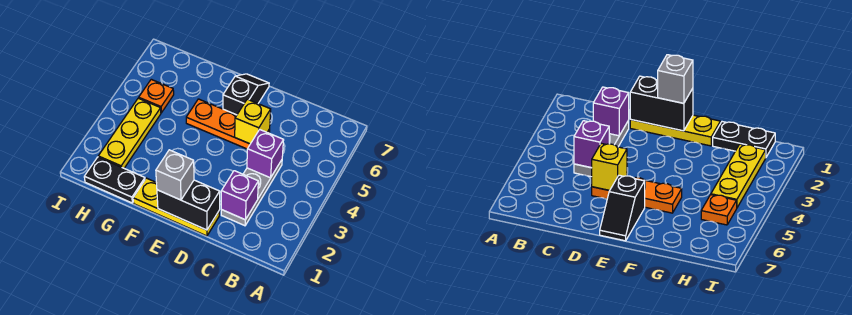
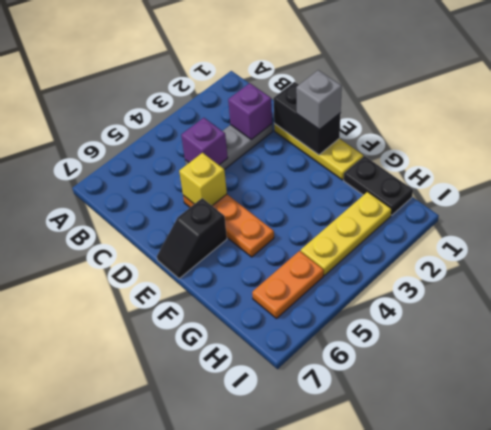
orange plate H5 level 1 -> orange plate H5:H6 level 1

